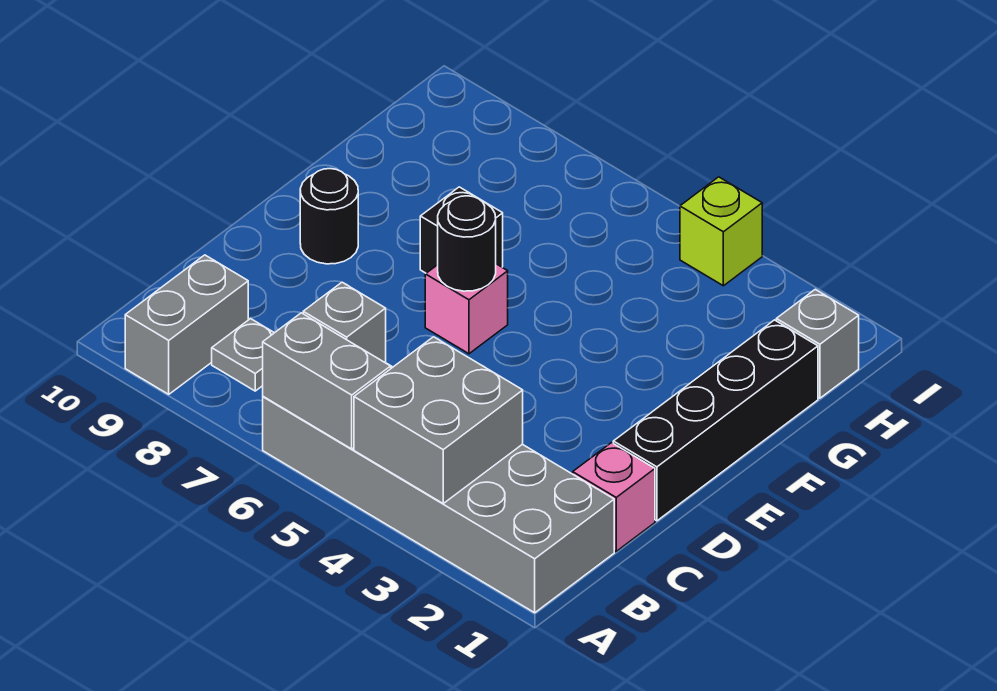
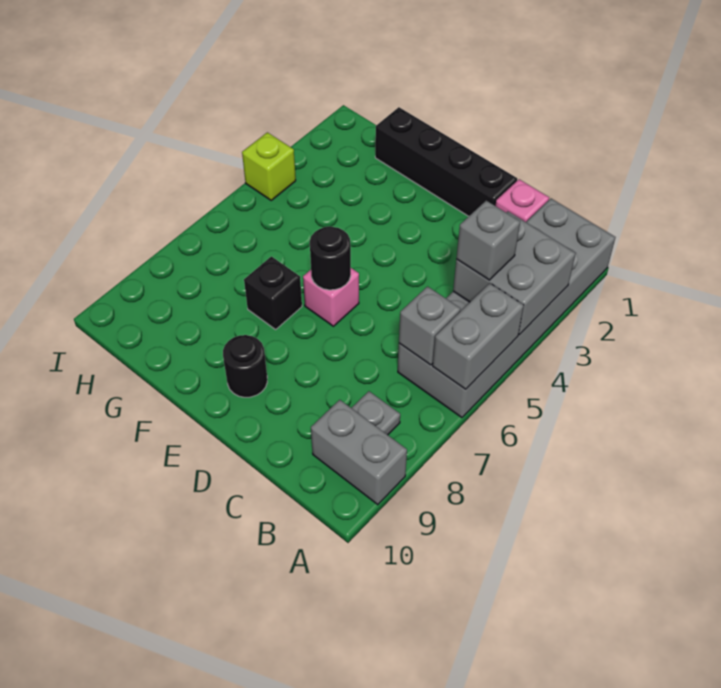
grey brick H1 level 1 -> grey brick B4 level 3

